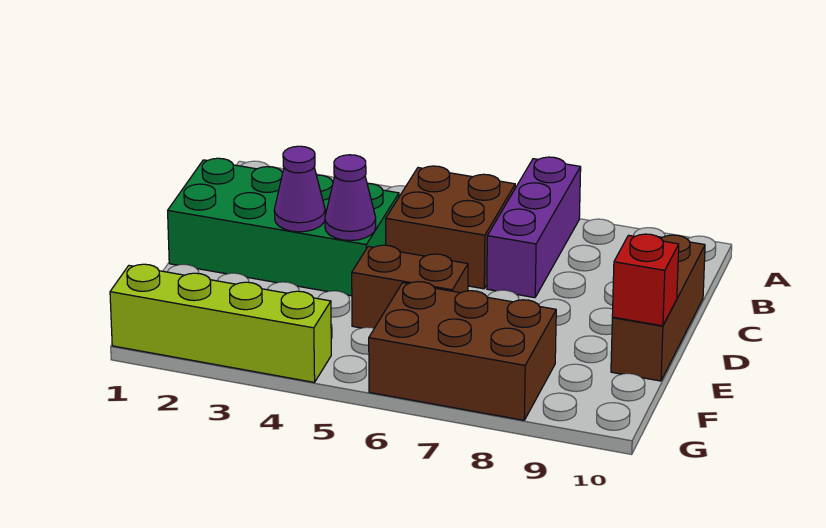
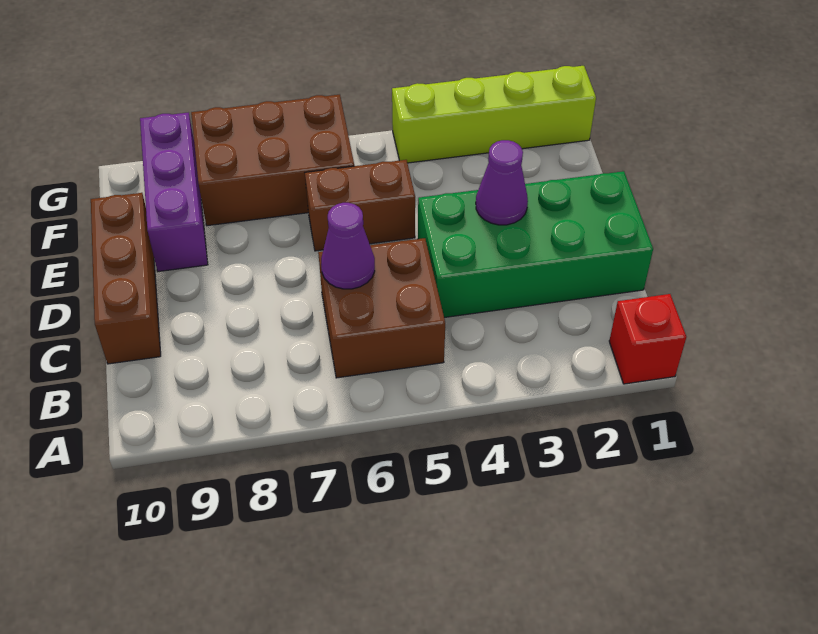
purple brick A7:C7 level 1 -> purple brick E9:G9 level 1
purple cone D4 level 2 -> purple cone C6 level 2
red brick E10 level 2 -> red brick A1 level 1

